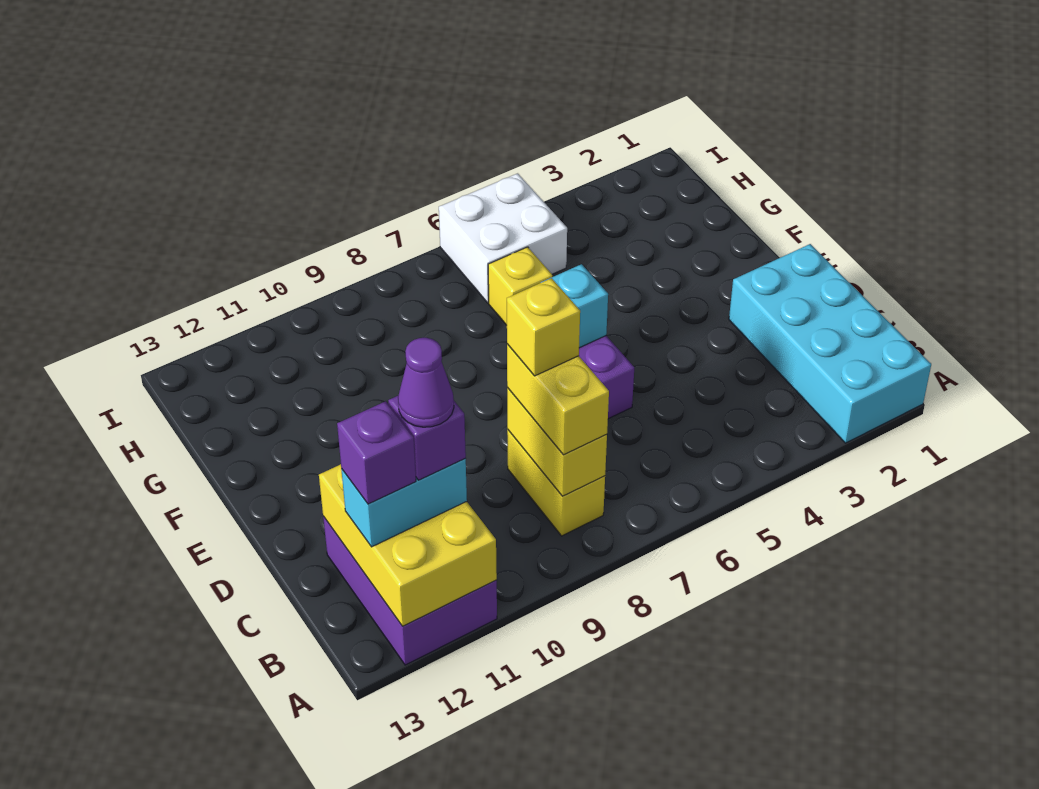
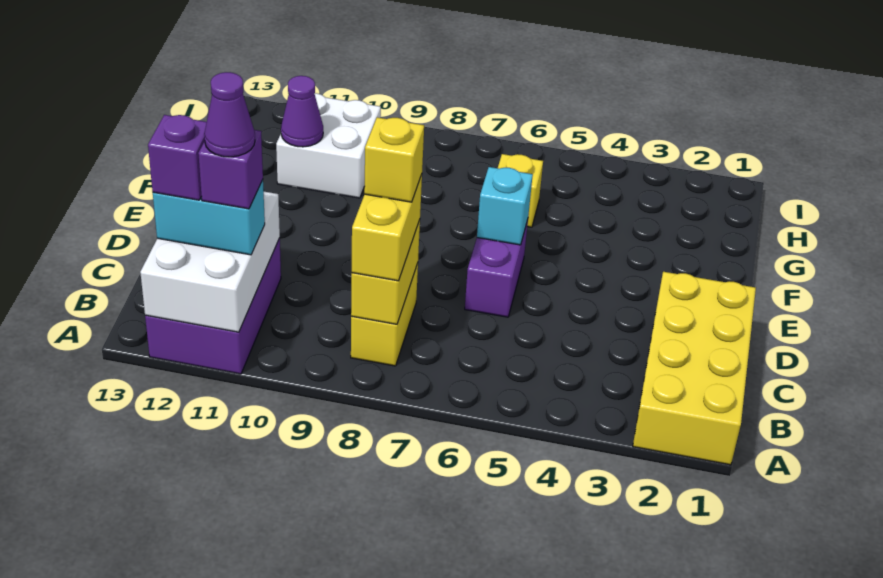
cyan brick A1:D2 level 1 -> yellow brick A1:D2 level 1
yellow brick A11:C12 level 2 -> white brick A11:C12 level 2
none -> purple cone G11 level 2
white brick H5:I6 level 1 -> white brick G10:H11 level 1

